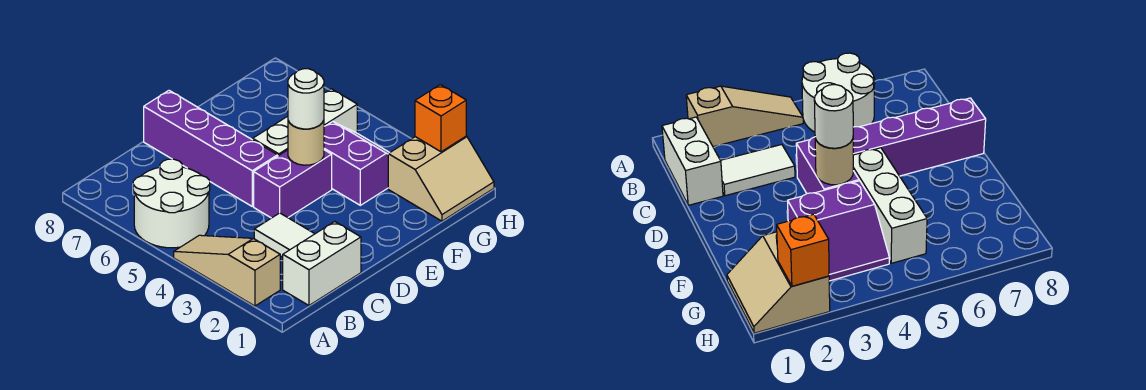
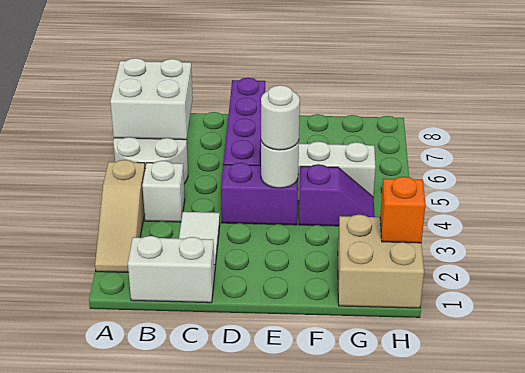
tan slope A2:A4 level 1 top 2 -> tan slope A2:A4 level 1 top 4
none -> white brick A6:B7 level 2
none -> white brick B4 level 1
tan round brick E4 level 2 -> white round brick E4 level 2
purple slope F3:G4 level 1 top F -> purple slope F4:G4 level 1 top F
tan slope G1:H2 level 1 top 2 -> tan brick G1:H2 level 1

